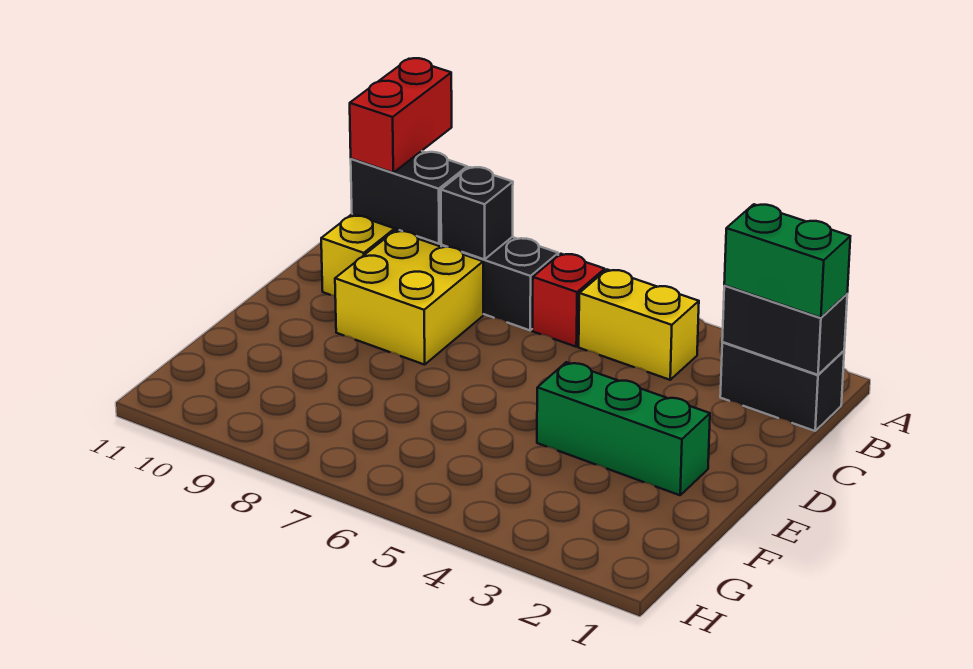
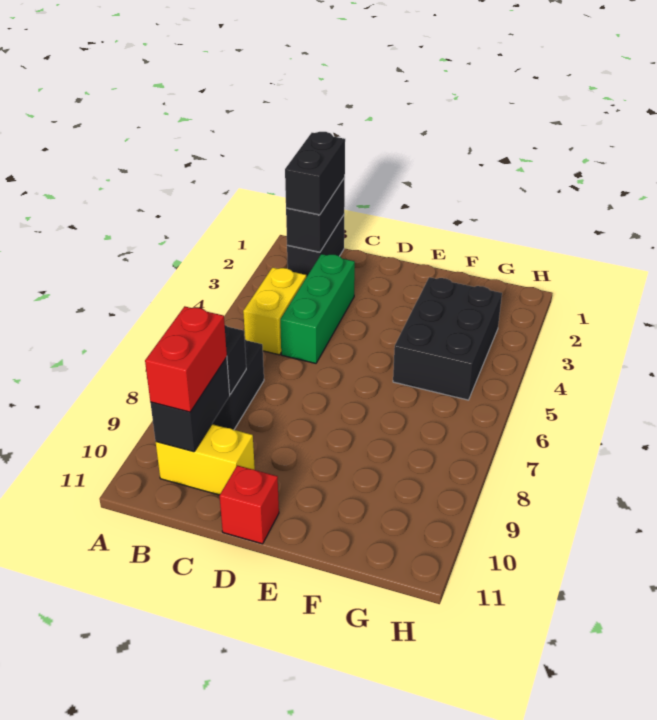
red brick A10:B10 level 3 -> red brick B9:B10 level 3
green brick B1:B2 level 3 -> black brick B1:B2 level 3
red brick B6 level 1 -> red brick D11 level 1
yellow brick C8:D9 level 1 -> none
green brick E2:E4 level 1 -> green brick C3:C5 level 1
none -> black brick F3:G5 level 1

